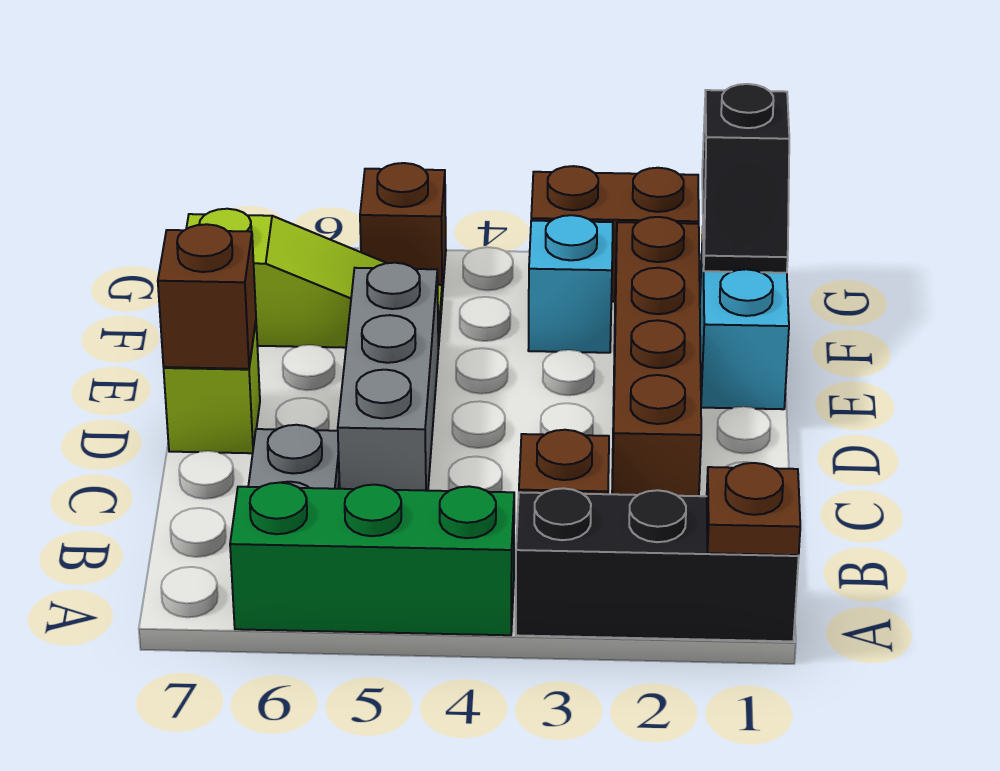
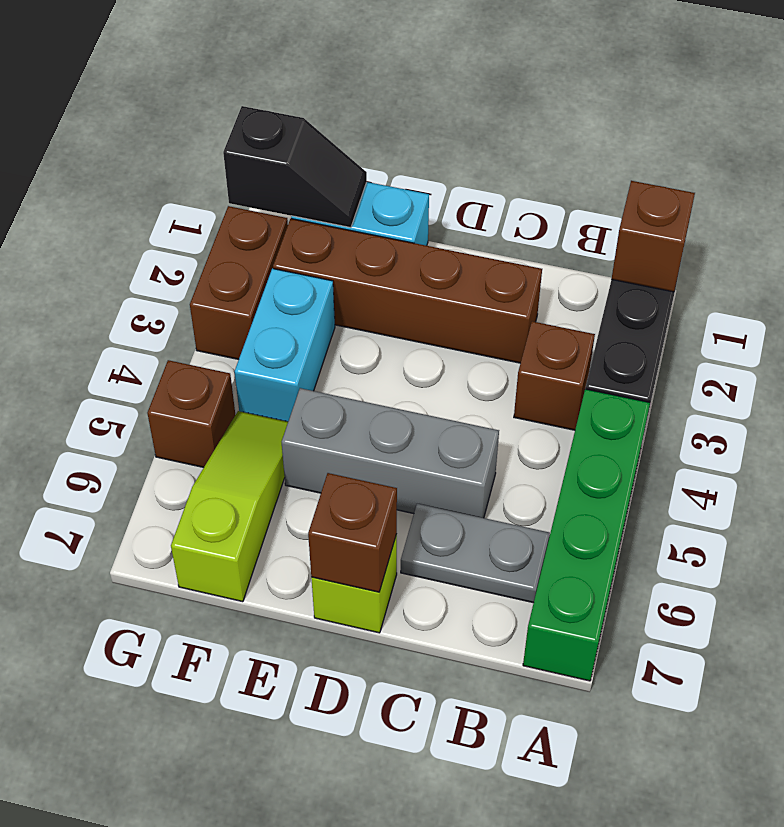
brown plate A1 level 2 -> brown brick A1 level 2
green brick A4:A6 level 1 -> green brick A4:A7 level 1
cyan brick F3 level 1 -> cyan brick F3:F4 level 1

